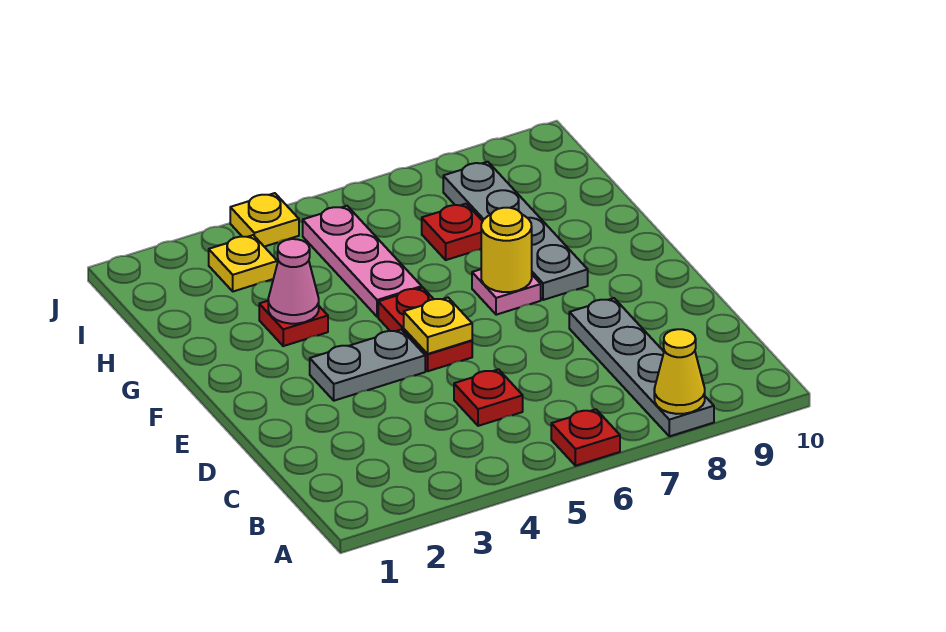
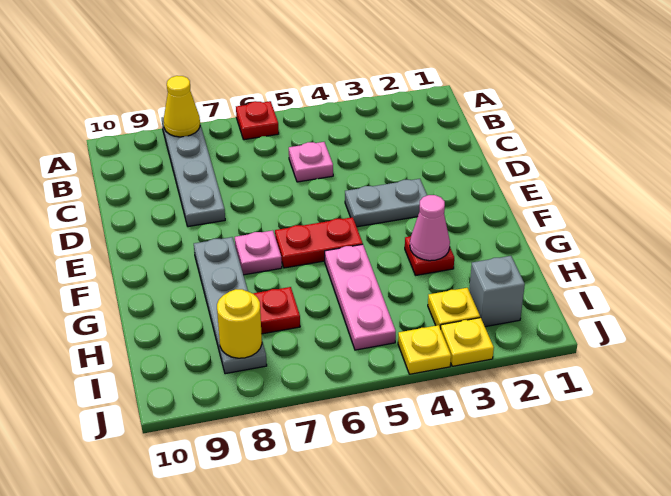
red plate C5 level 1 -> pink plate C5 level 1
red plate E5:F5 level 1 -> red plate F5:F6 level 1
yellow plate E5 level 2 -> yellow plate J3 level 1
yellow round brick F7 level 2 -> yellow round brick I8 level 2
none -> grey brick I2 level 1

